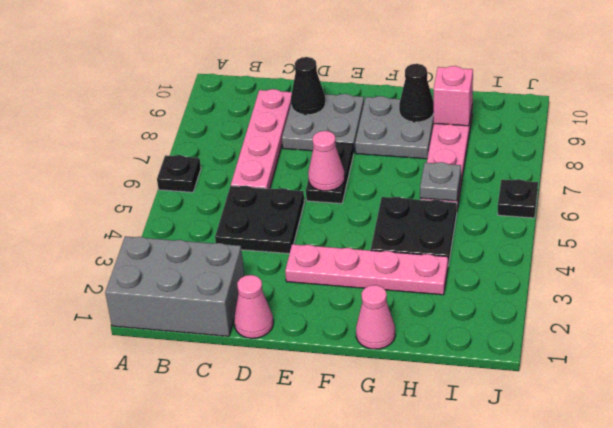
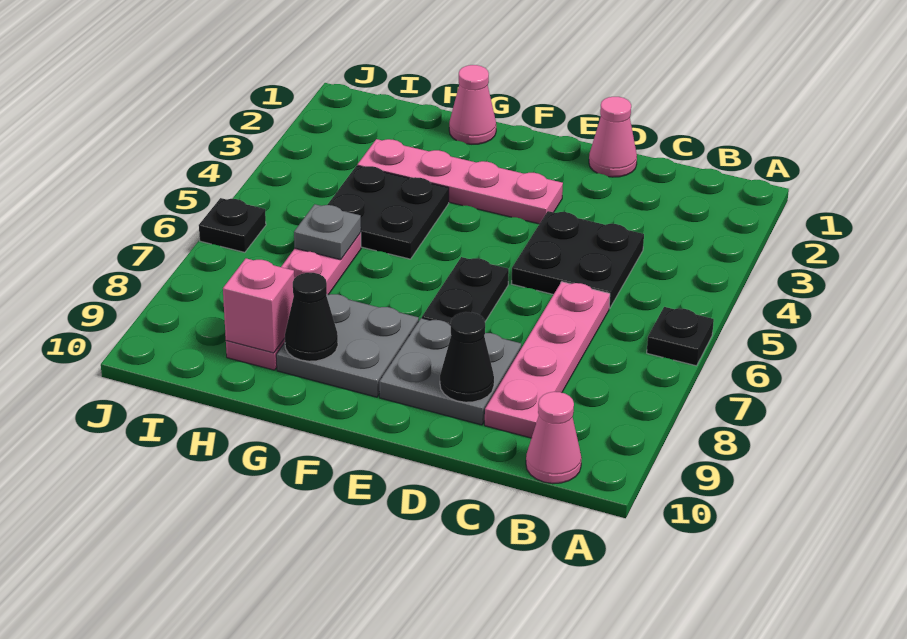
grey brick A1:C2 level 1 -> none
pink cone E6 level 2 -> pink cone B10 level 1

